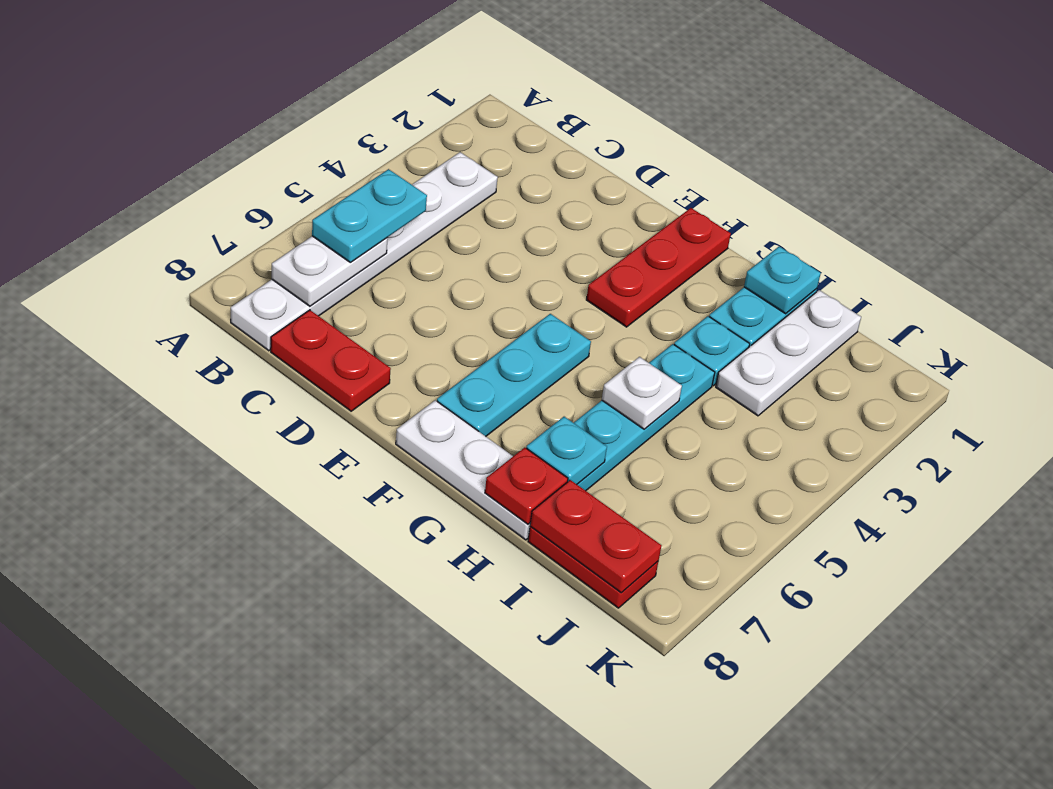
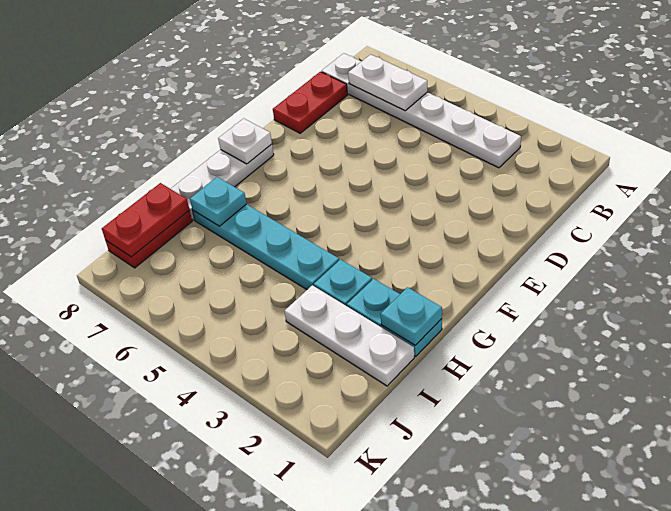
cyan plate B5:B6 level 3 -> none
red plate F1:F3 level 1 -> none
cyan plate F5:F7 level 1 -> none
white plate H5 level 2 -> white plate F8 level 2
red plate H8 level 2 -> none

